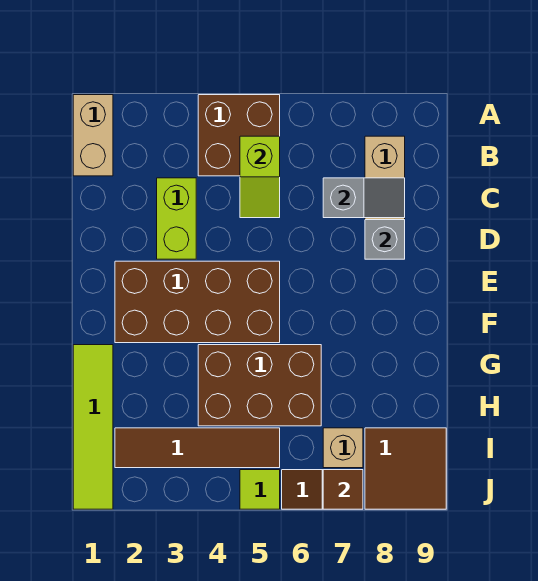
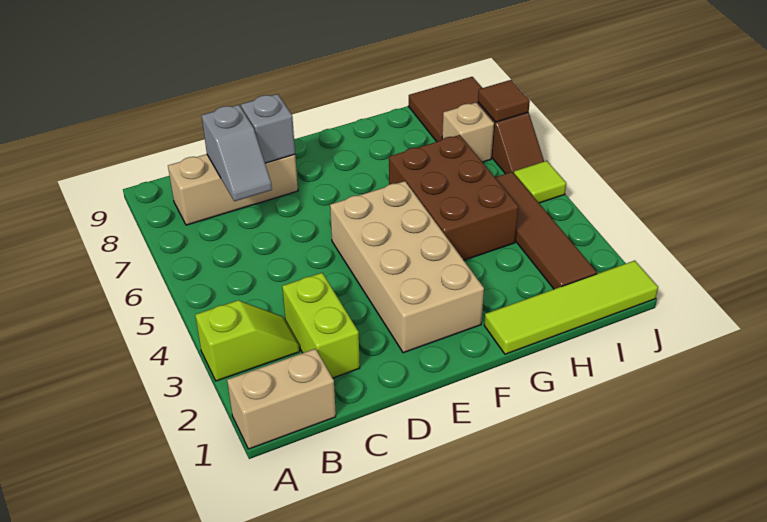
brown brick A4:B5 level 1 -> none
lime slope B5:C5 level 2 top B -> lime slope A3:B3 level 1 top A
lime brick C3:D3 level 1 -> lime brick C2:C3 level 1
grey slope C7:C8 level 2 top 7 -> grey slope C7:C8 level 2 top 8
brown brick E2:F5 level 1 -> tan brick E2:F5 level 1

